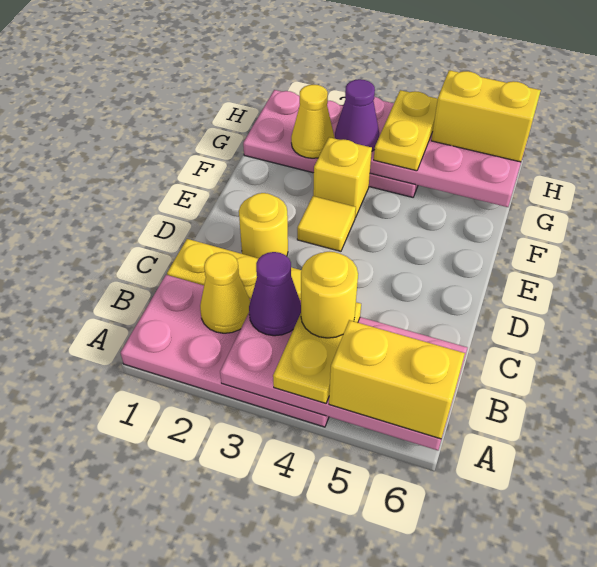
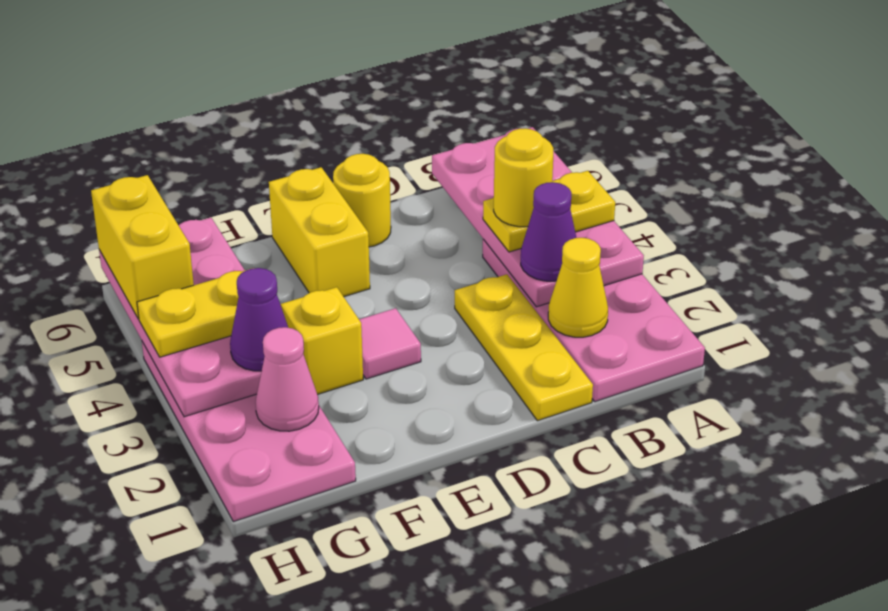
yellow brick A5:A6 level 3 -> yellow brick E5:E6 level 1
yellow round brick D2 level 1 -> yellow round brick D6 level 1
yellow tile E3 level 1 -> pink tile E3 level 1
yellow cone G2 level 2 -> pink cone G2 level 2

